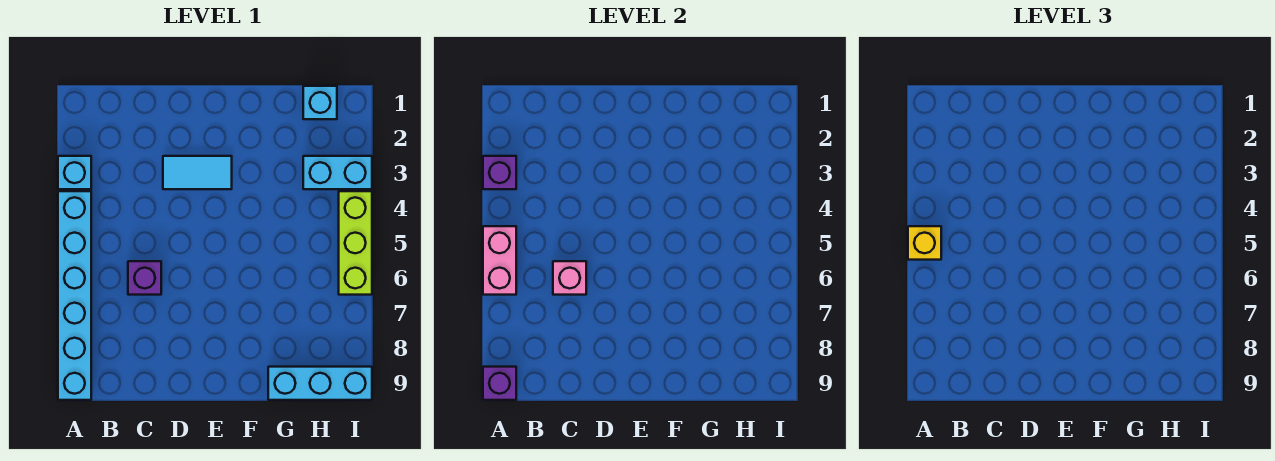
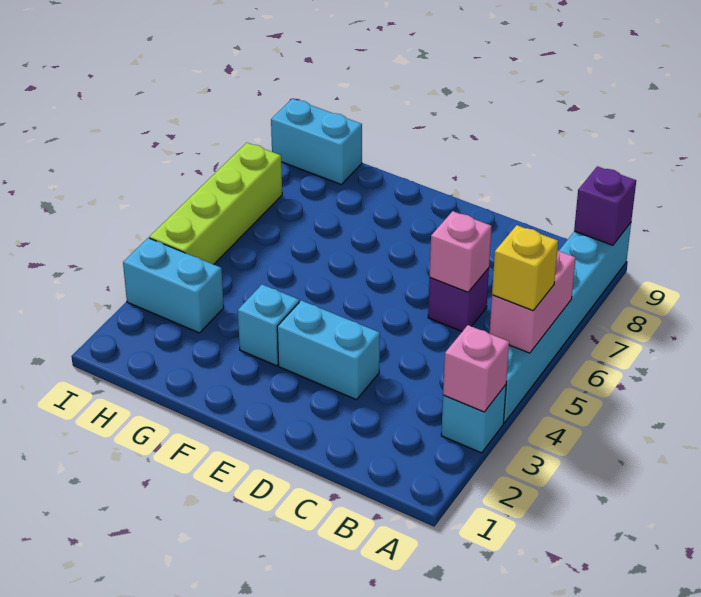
purple brick A3 level 2 -> pink brick A3 level 2
cyan tile D3:E3 level 1 -> cyan brick D3:E3 level 1
cyan brick G9:I9 level 1 -> cyan brick H9:I9 level 1
cyan brick H1 level 1 -> cyan brick F3 level 1
lime brick I4:I6 level 1 -> lime brick I4:I7 level 1

